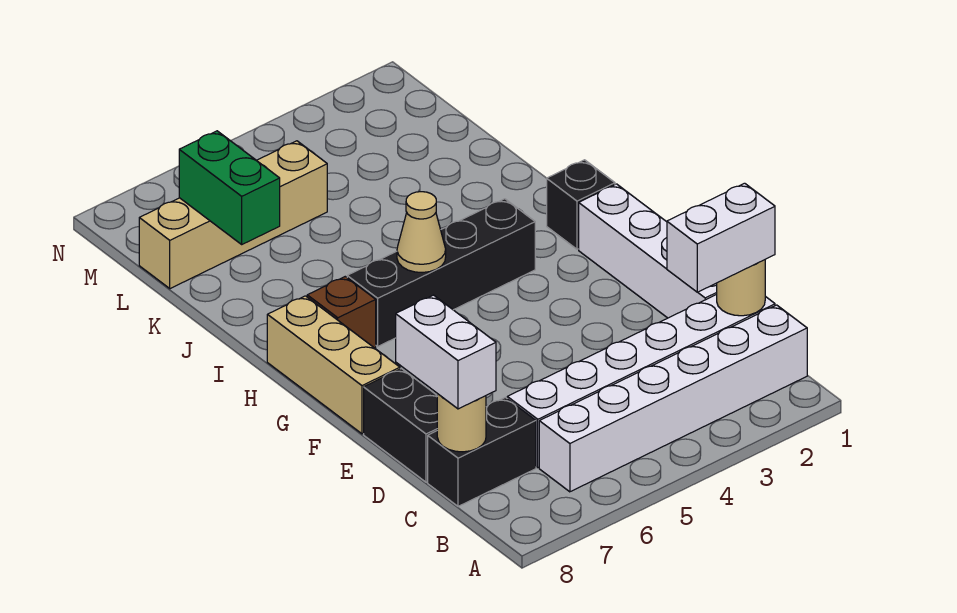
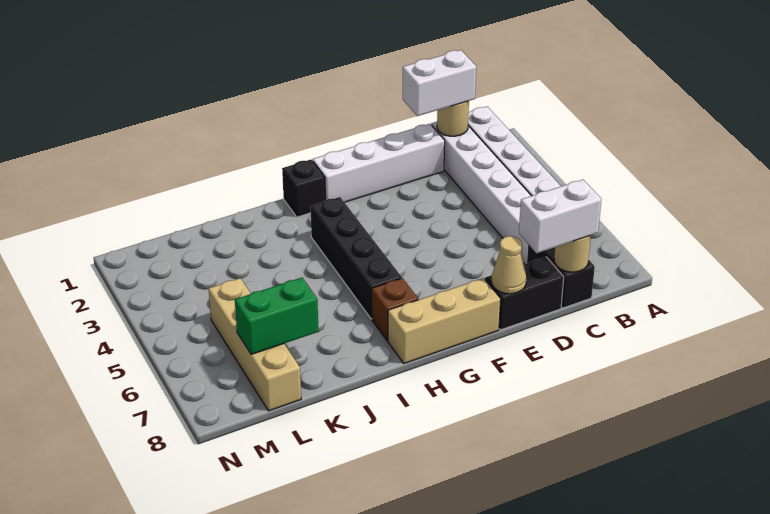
white brick C1:C2 level 3 -> white brick C1:D1 level 3
tan cone H5 level 2 -> tan cone E8 level 2

